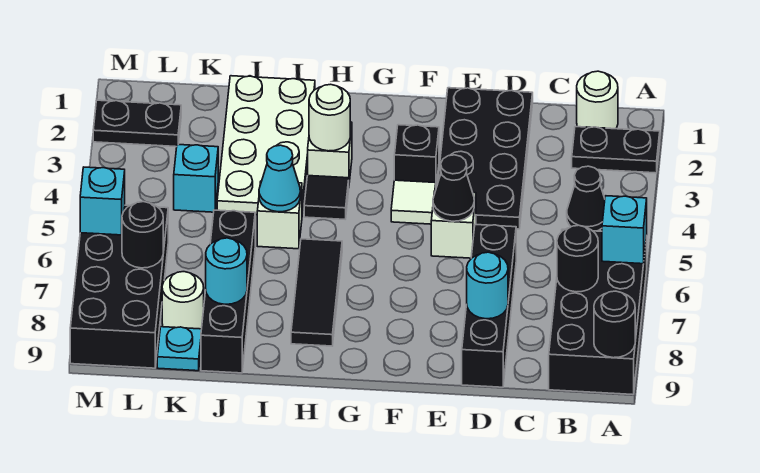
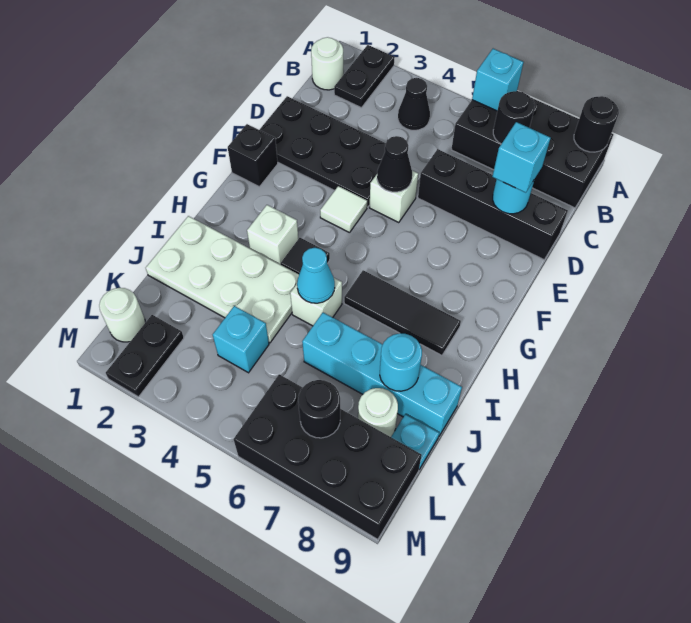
black brick F3 level 1 -> black brick F1 level 1
white round brick H3 level 2 -> white round brick L1 level 1
black brick J6:J9 level 1 -> cyan brick J6:J9 level 1
cyan brick M6 level 2 -> cyan brick D8 level 3

